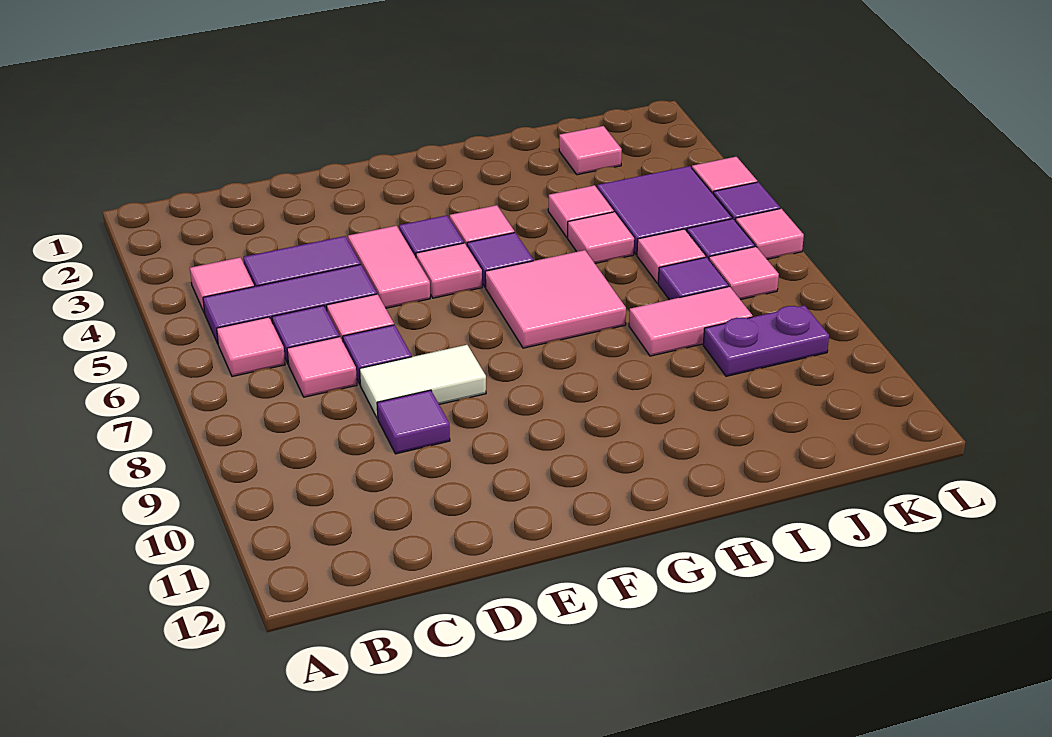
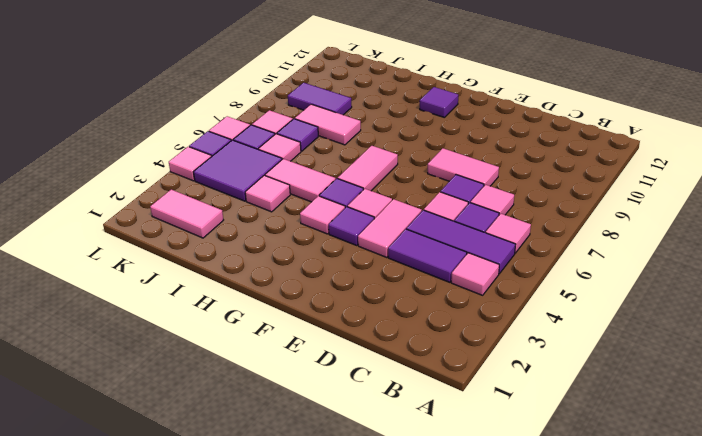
white tile D8:E8 level 1 -> pink tile D8:E8 level 1
purple tile D9 level 1 -> purple tile G11 level 1
pink tile G6:H7 level 1 -> pink tile G6:G7 level 1
pink tile I5 level 1 -> pink tile H5:I5 level 1
pink tile J2 level 1 -> pink tile J2:K2 level 1
purple plate J9:K9 level 1 -> purple tile J9:K9 level 1

